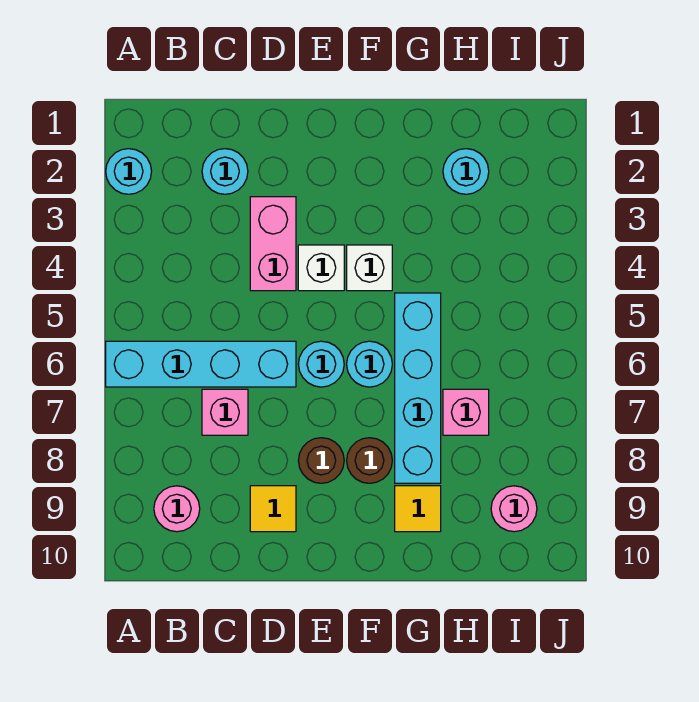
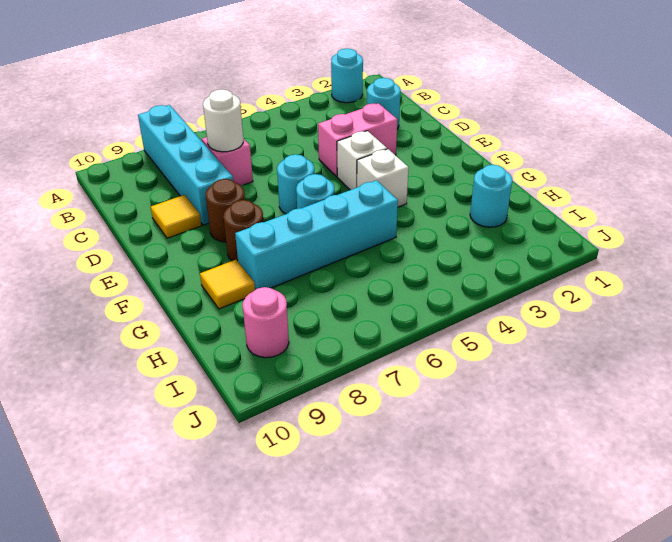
cyan brick A6:D6 level 1 -> cyan brick A8:D8 level 1
pink round brick B9 level 1 -> none
none -> white round brick C7 level 2
pink brick H7 level 1 -> none

